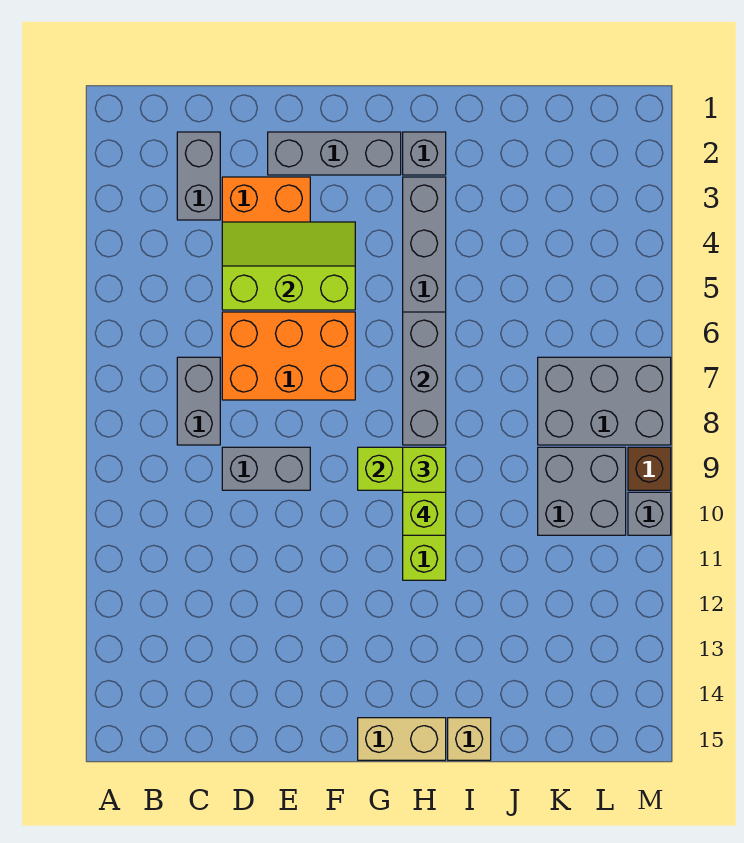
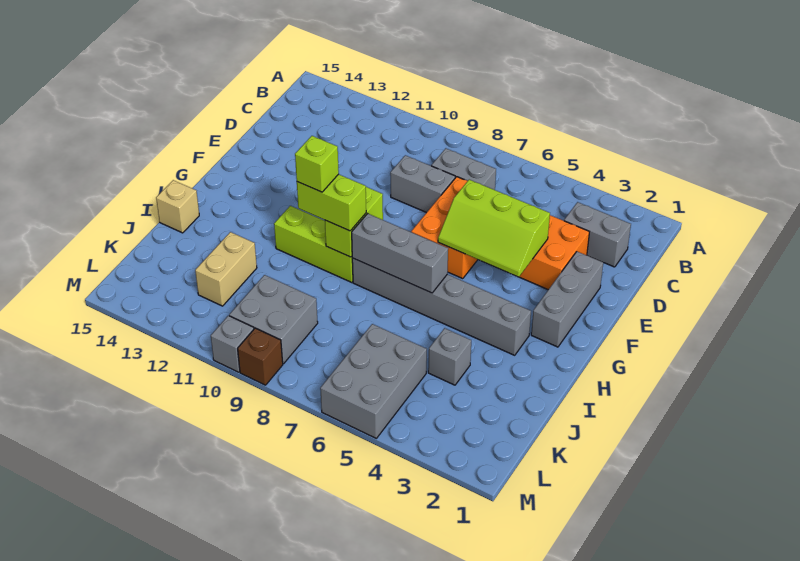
lime slope D4:F5 level 2 top 5 -> lime slope E4:F6 level 2 top E
grey brick D9:E9 level 1 -> grey brick D8:D9 level 1
tan brick G15:H15 level 1 -> tan brick J12:K12 level 1
grey brick H2 level 1 -> grey brick J4 level 1
grey brick K7:M8 level 1 -> grey brick K5:M6 level 1

